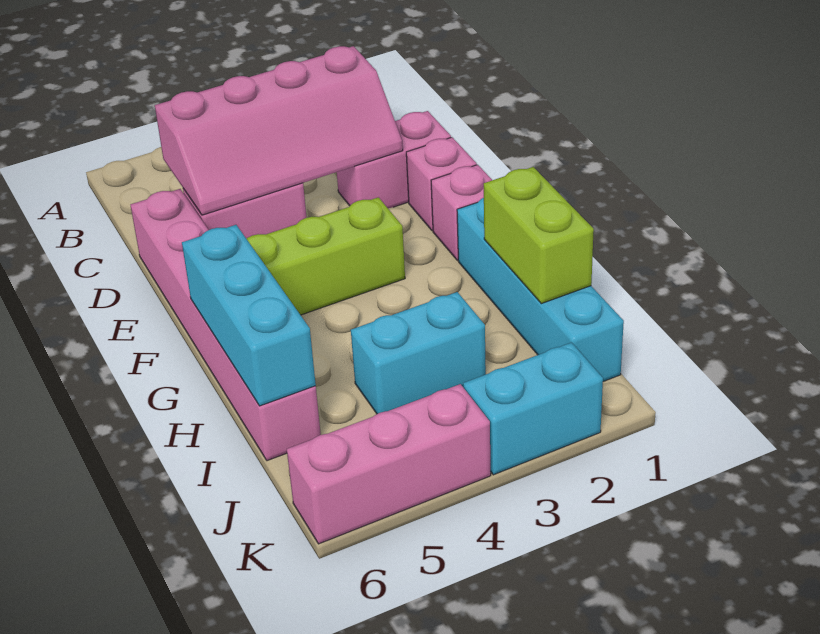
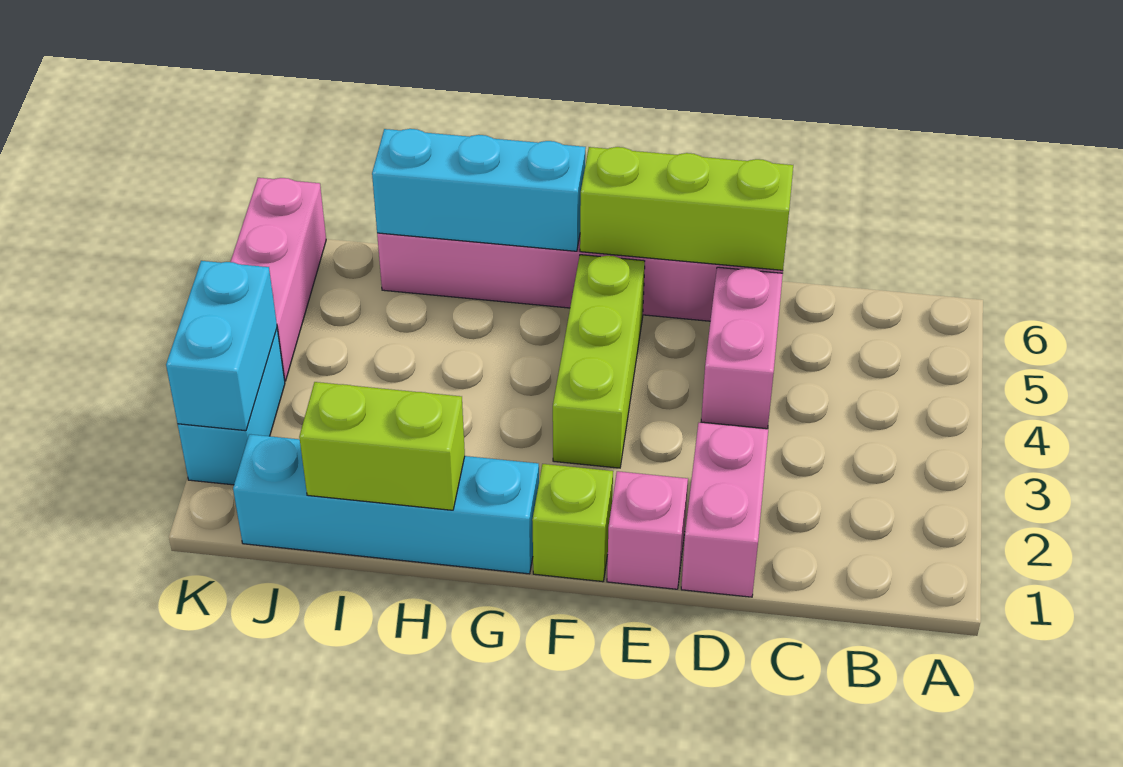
pink slope C2:D5 level 2 top C -> none
none -> lime brick D6:F6 level 2
pink brick F1 level 1 -> lime brick F1 level 1
cyan brick I3:I4 level 1 -> cyan brick K2:K3 level 2

